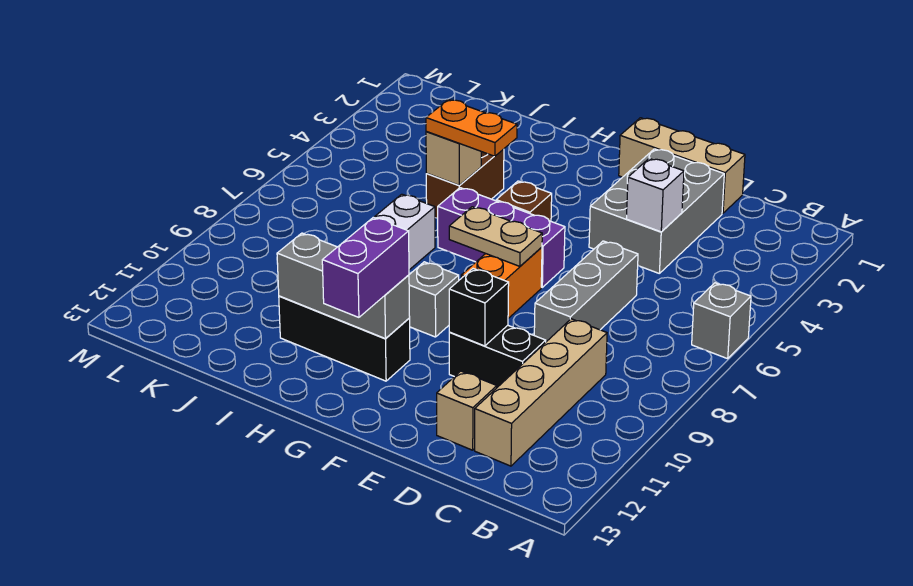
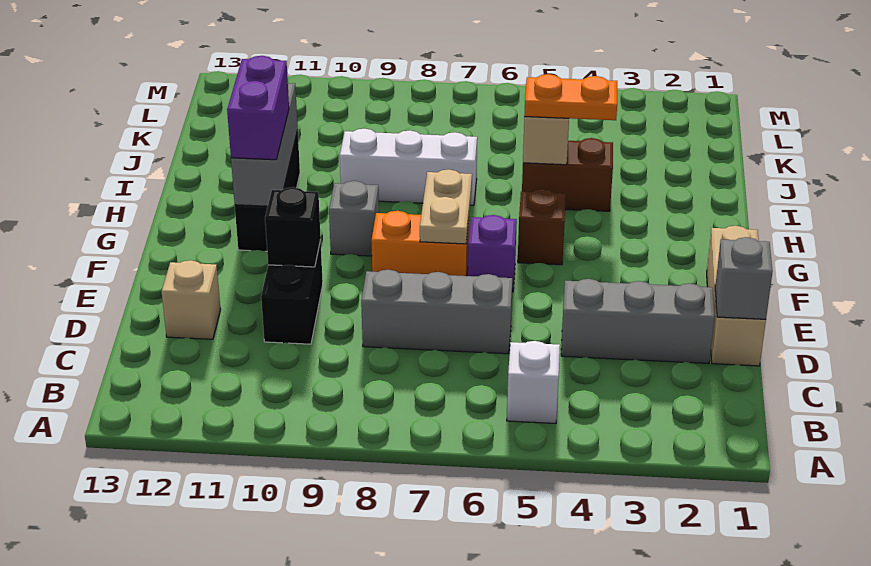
grey brick A6 level 1 -> grey brick D1 level 2
tan brick C9:C12 level 1 -> none
grey brick D2:E4 level 1 -> grey brick D2:D4 level 1
white brick D4 level 2 -> white brick B5 level 1
purple brick F6:H6 level 1 -> purple brick F6 level 1
purple brick G11:G12 level 3 -> purple brick G11:H11 level 3
orange plate H5:I5 level 3 -> orange plate I4:I5 level 3

